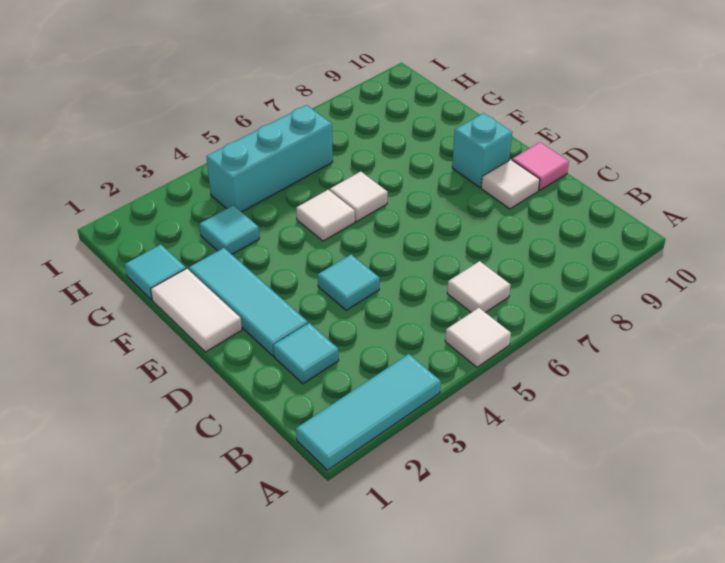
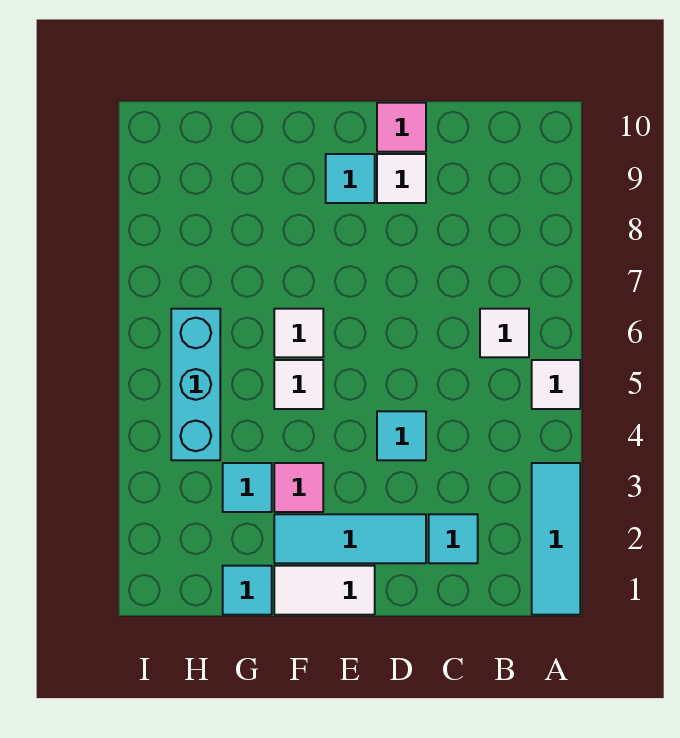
cyan brick E9 level 1 -> cyan tile E9 level 1
none -> pink tile F3 level 1

